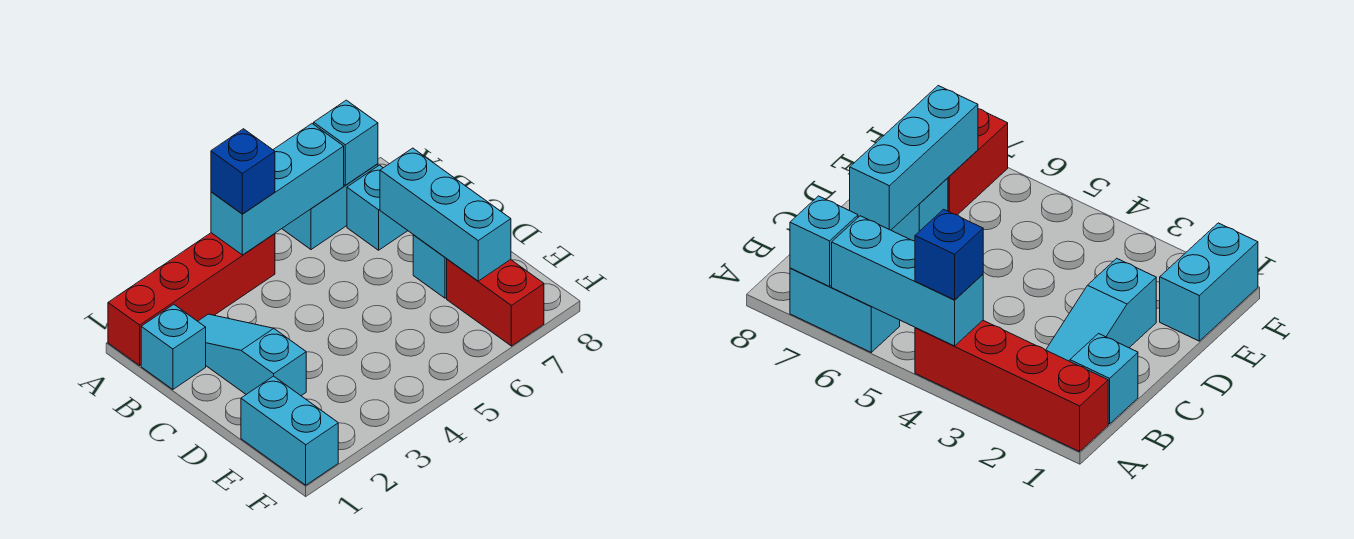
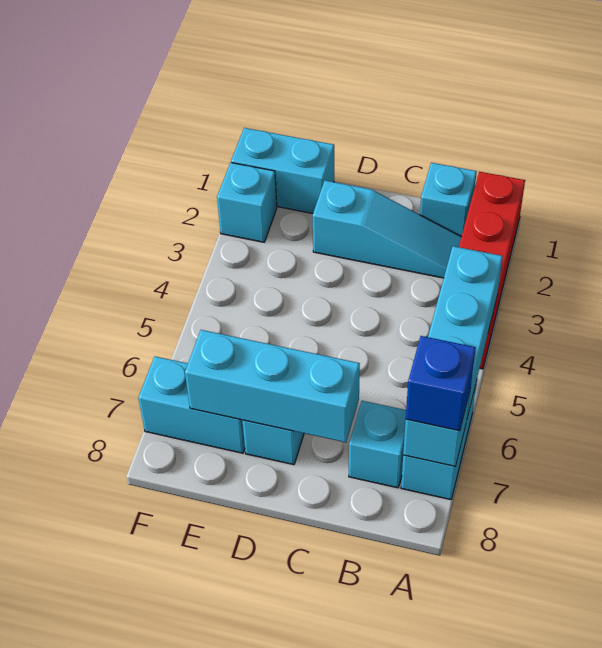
blue brick A4 level 3 -> blue brick A7 level 3
red brick E7:F7 level 1 -> cyan brick E7:F7 level 1
none -> cyan brick F2 level 1

